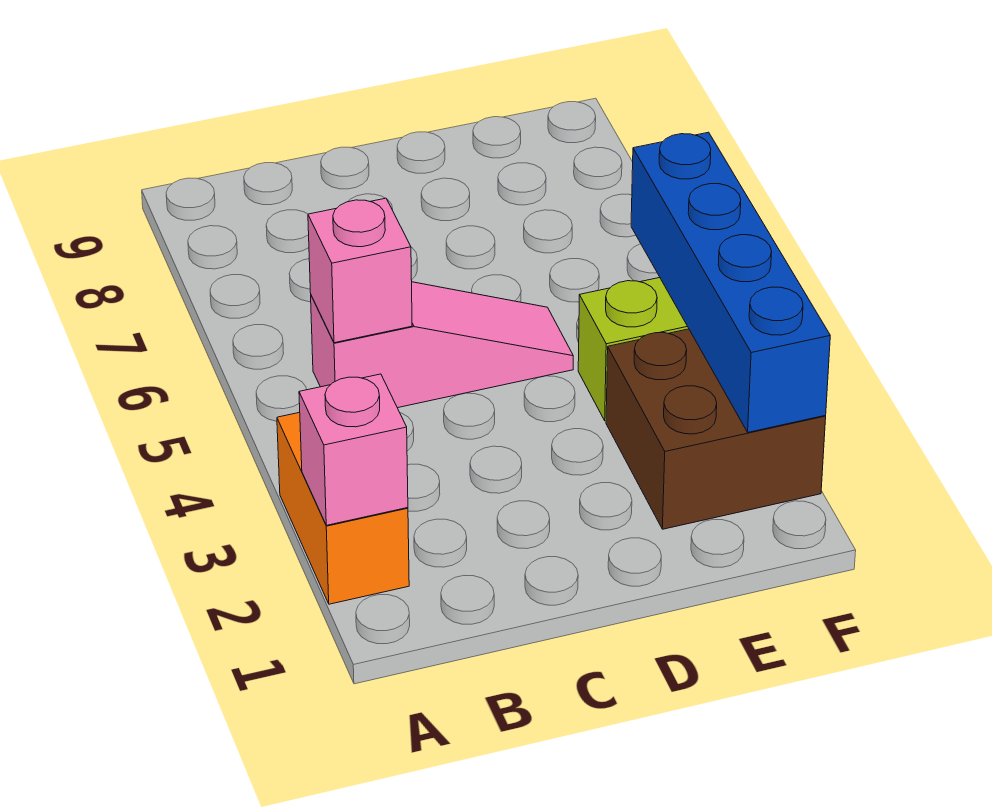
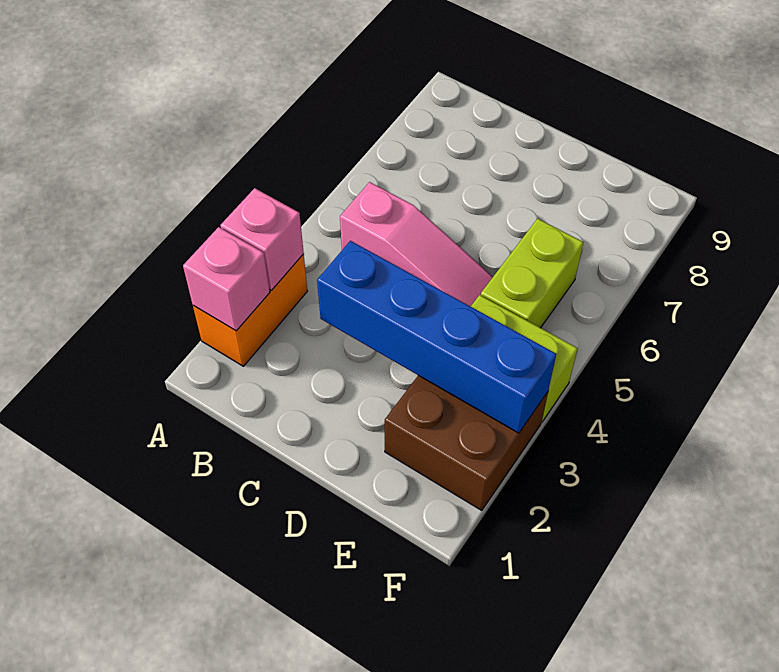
pink brick B5 level 2 -> pink brick A3 level 2
none -> lime brick E5:E6 level 1
blue brick F2:F5 level 2 -> blue brick C3:F3 level 2

